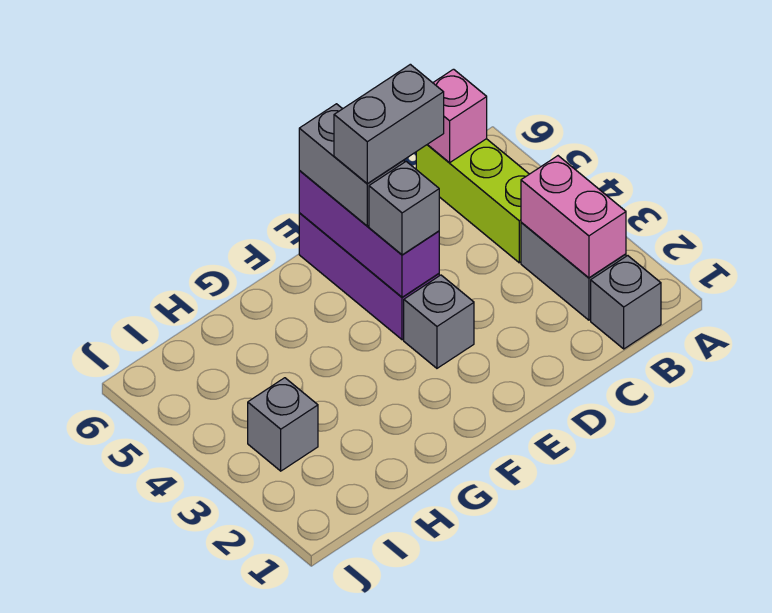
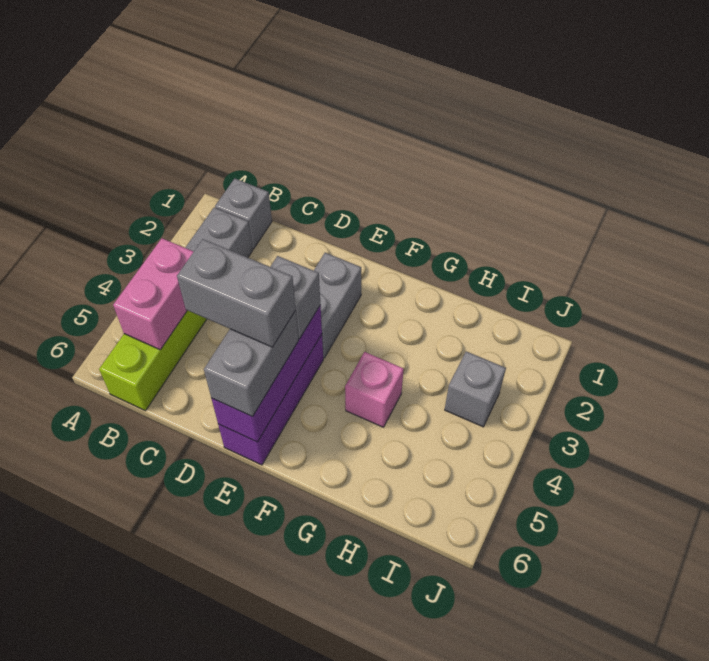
pink brick B2:B3 level 2 -> pink brick B4:B5 level 2
pink brick B6 level 2 -> pink brick G4 level 1
grey brick E3 level 1 -> grey brick E2:E3 level 1

